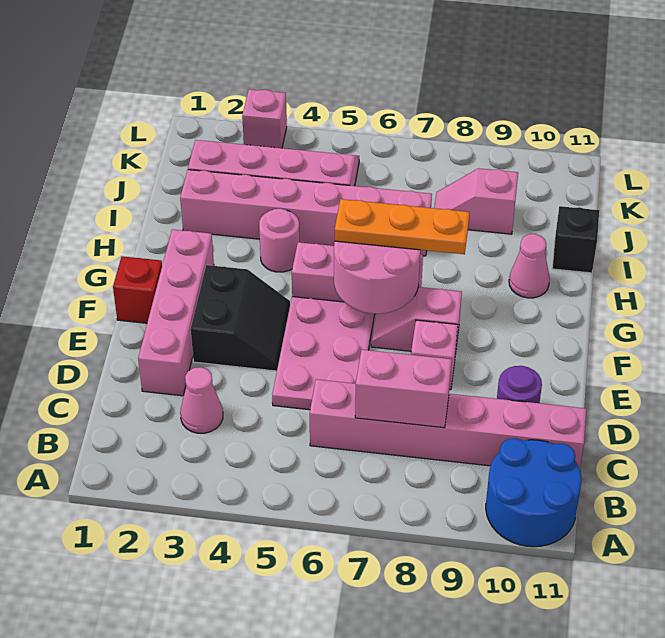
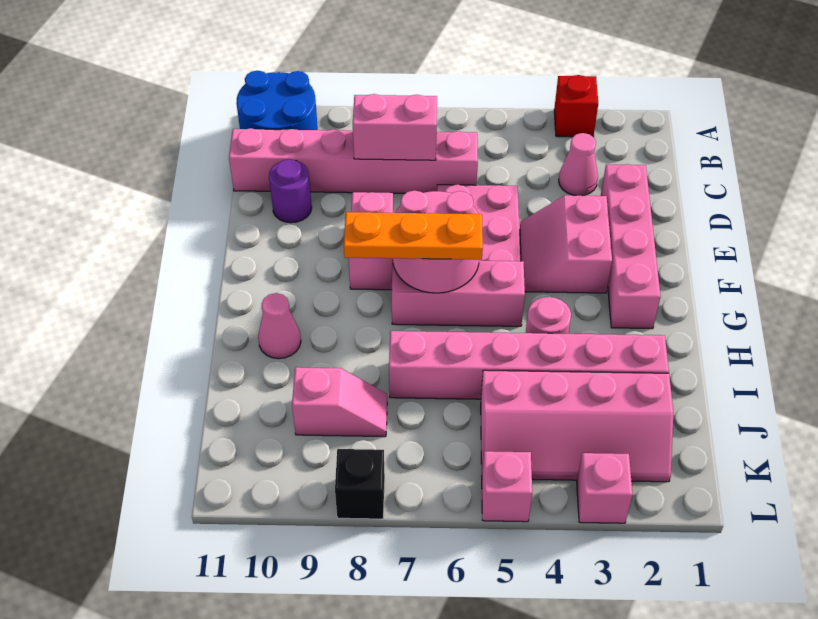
black slope E3:F4 level 1 top 3 -> pink slope E3:F4 level 1 top 3
red brick F1 level 1 -> red brick A3 level 1
black brick I11 level 1 -> black brick L8 level 1
none -> pink brick L5 level 1

